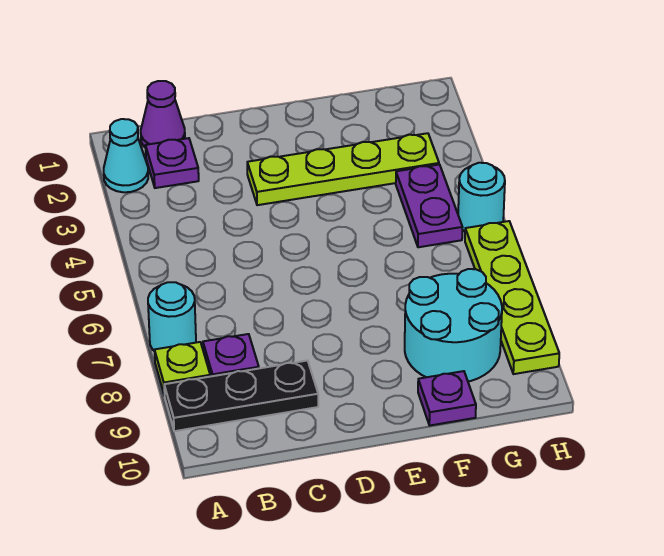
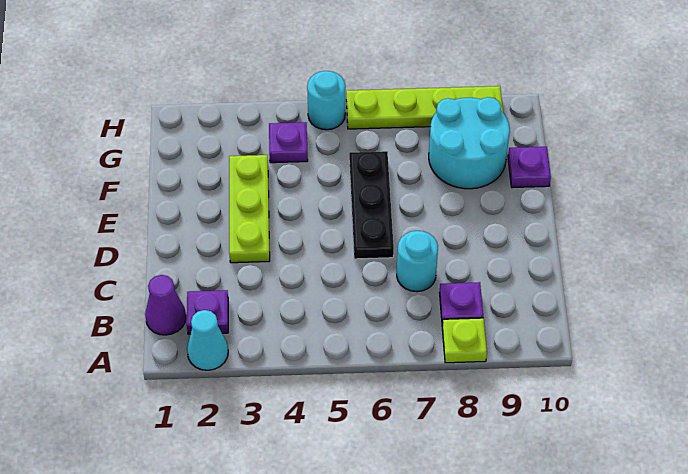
cyan round brick A7 level 1 -> cyan round brick C7 level 1
black plate A9:C9 level 1 -> black plate D6:F6 level 1
lime plate D3:G3 level 1 -> lime plate D3:F3 level 1
purple plate G4:G5 level 1 -> purple plate G4 level 1

